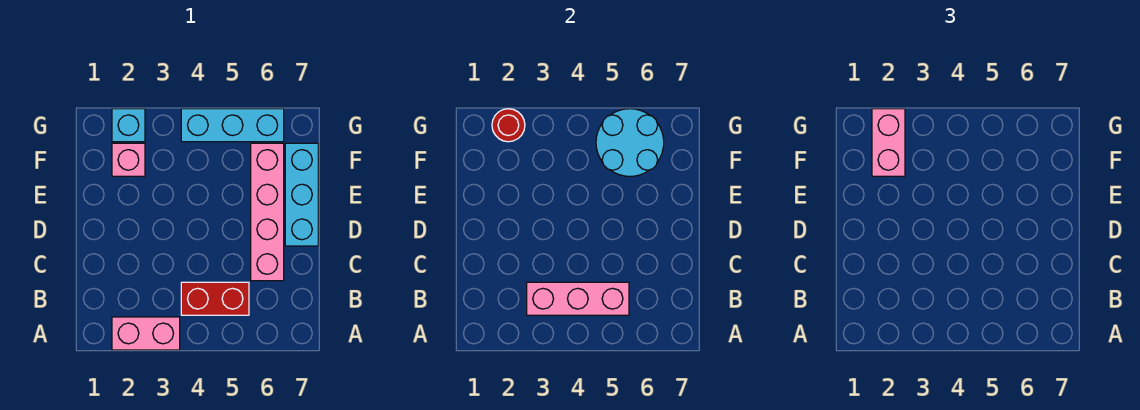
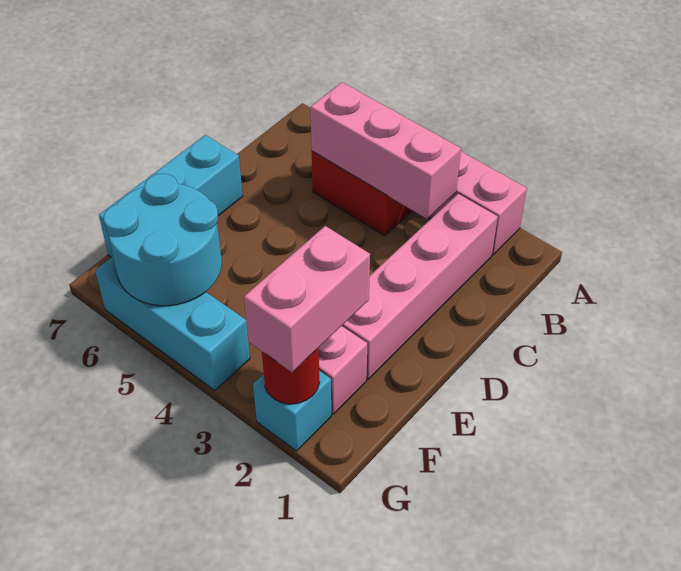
pink brick C6:F6 level 1 -> pink brick B2:E2 level 1

